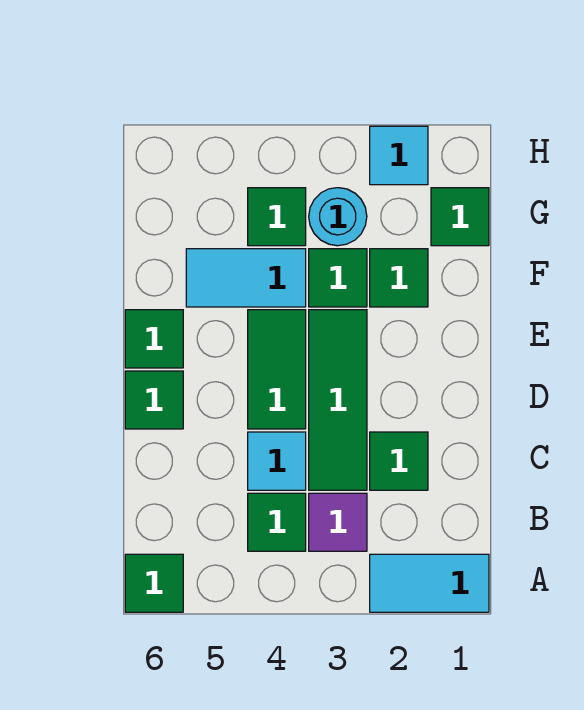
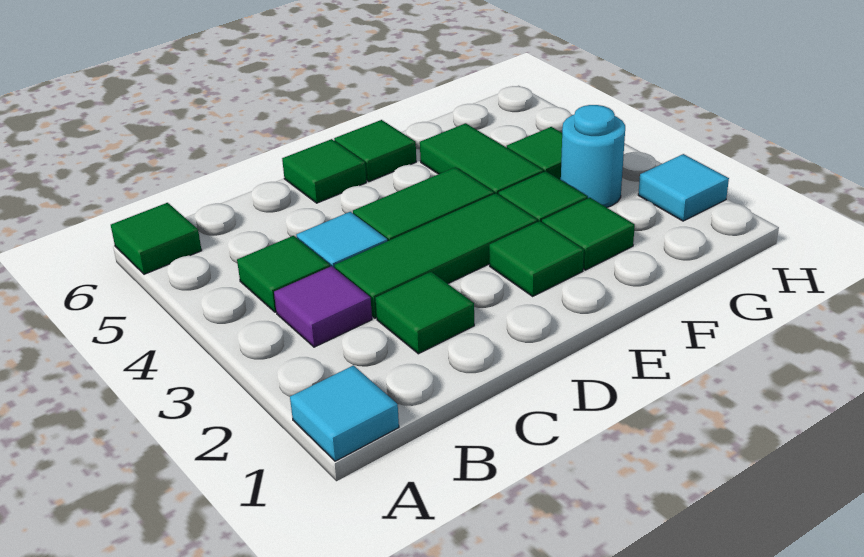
cyan tile A1:A2 level 1 -> cyan tile A1 level 1
cyan tile F4:F5 level 1 -> green tile F4:F5 level 1
green tile G1 level 1 -> green tile E2 level 1

